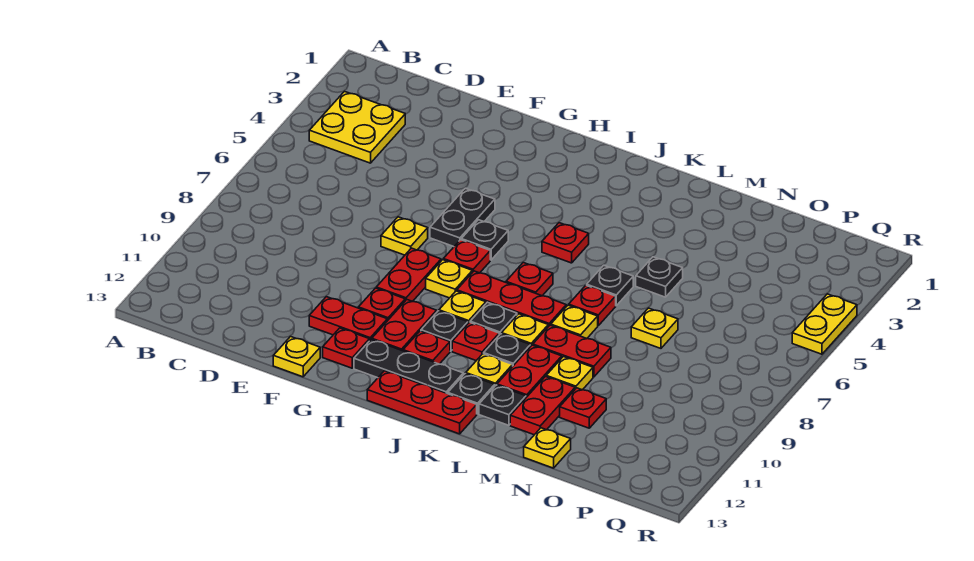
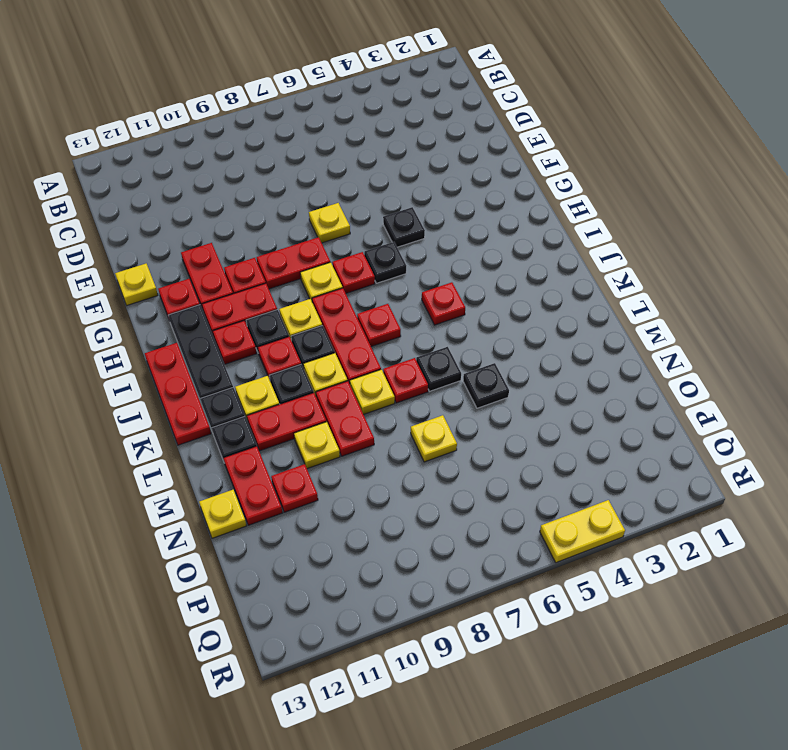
yellow plate B3:C4 level 1 -> none
black plate G5:G6 level 1 -> black plate G5 level 1
red plate M11:M12 level 1 -> red plate M12:N12 level 1

